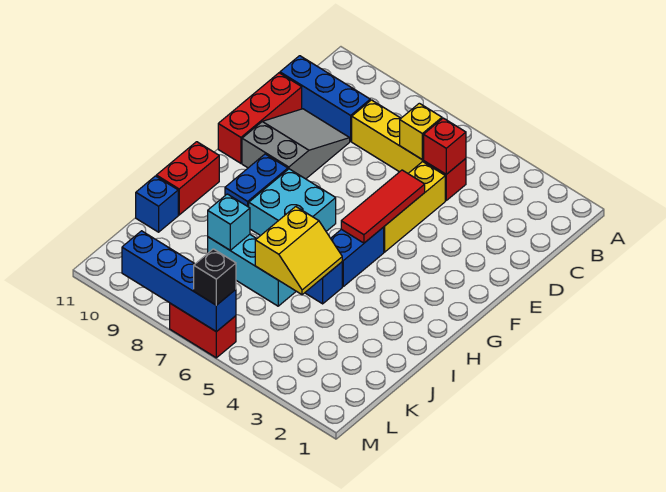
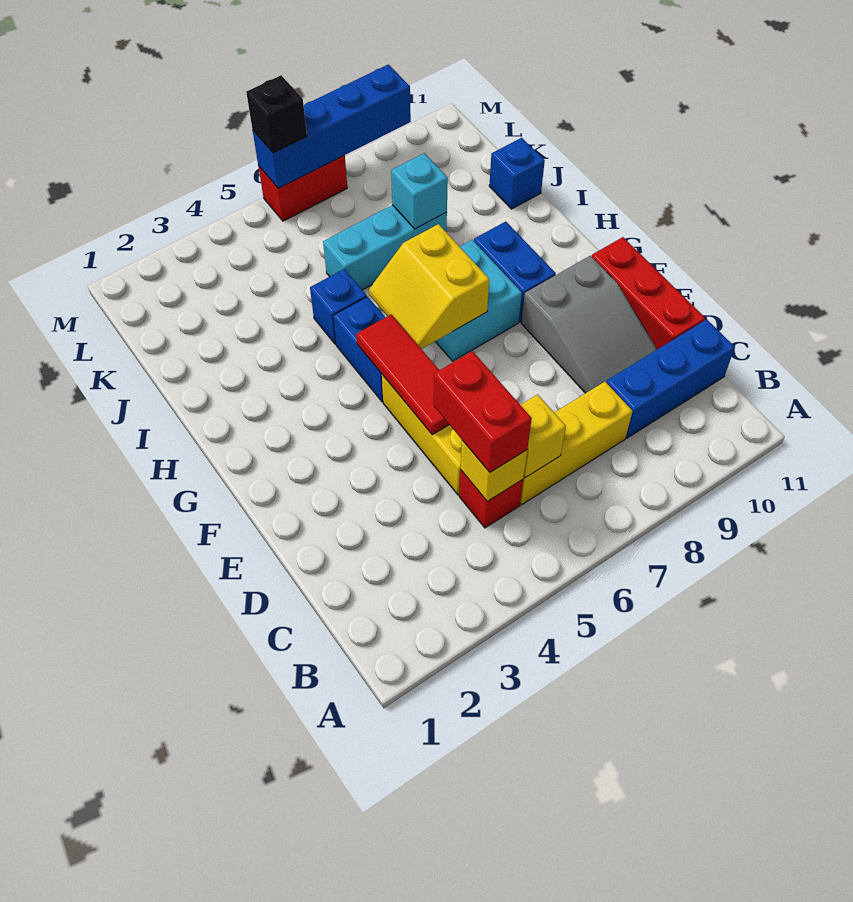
red brick C5 level 2 -> yellow brick C5 level 2
red brick H11:I11 level 1 -> red brick C5:D5 level 3
yellow slope I5:J6 level 2 top 6 -> yellow slope G6:H7 level 2 top 7

